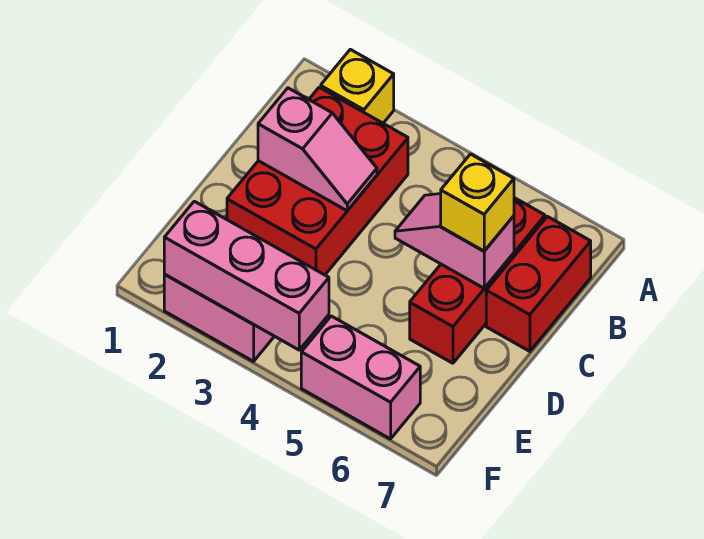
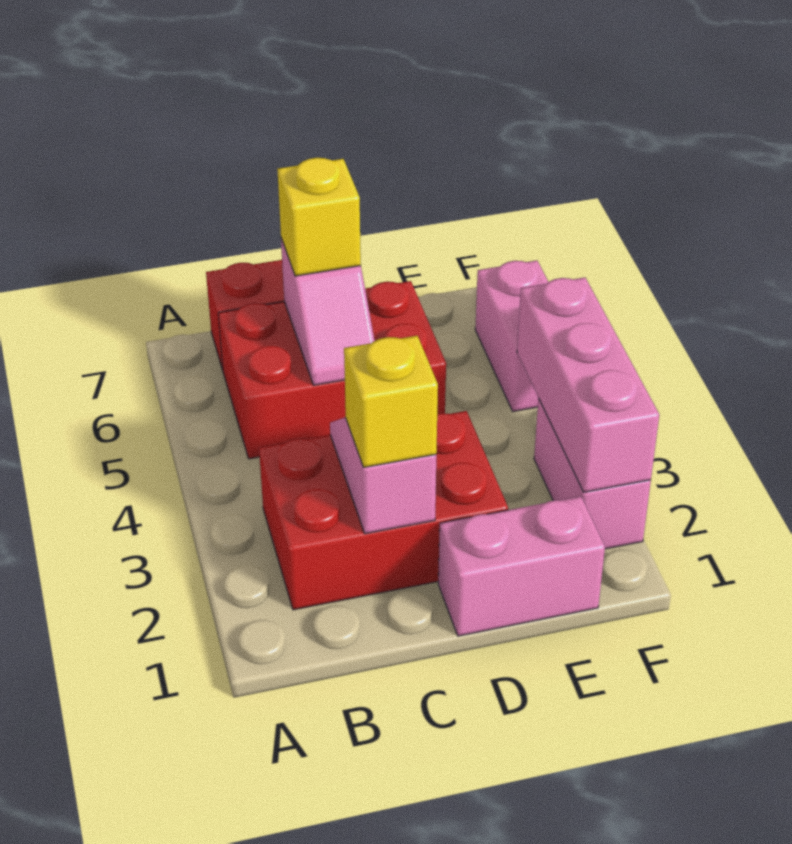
yellow brick A2 level 1 -> yellow brick C2 level 3
red brick B6:D6 level 1 -> red brick B5:D6 level 1
none -> pink brick D1:E1 level 1

